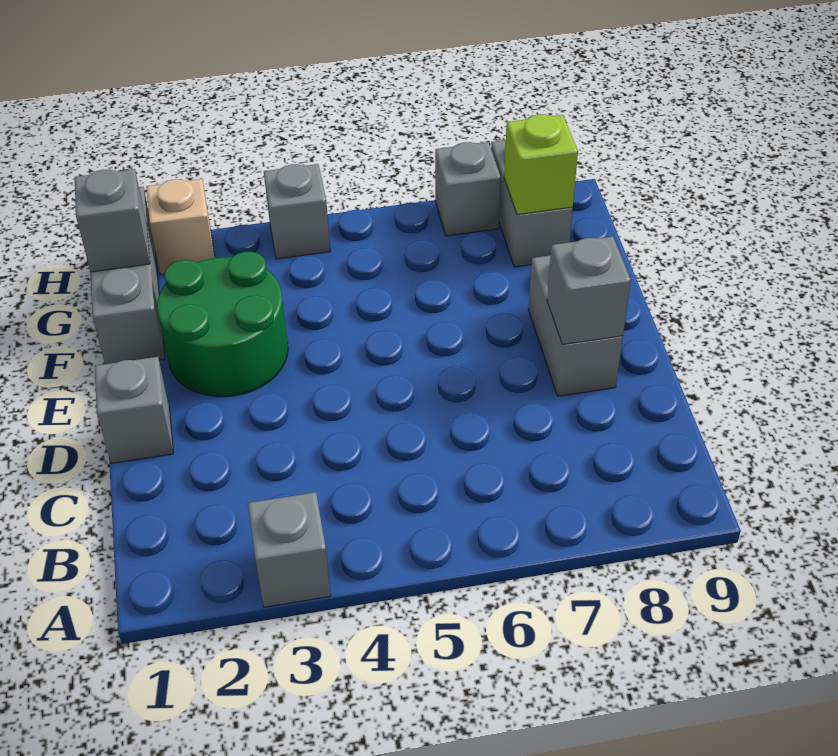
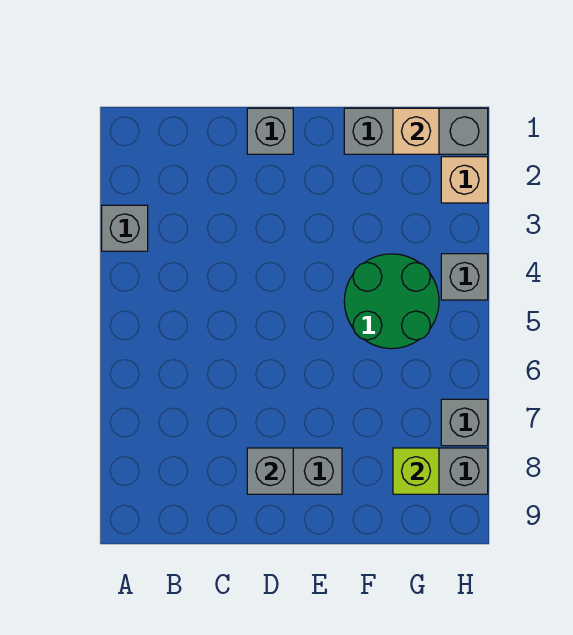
green round brick E2:F3 level 1 -> green round brick F4:G5 level 1
grey brick G1 level 2 -> tan brick G1 level 2

